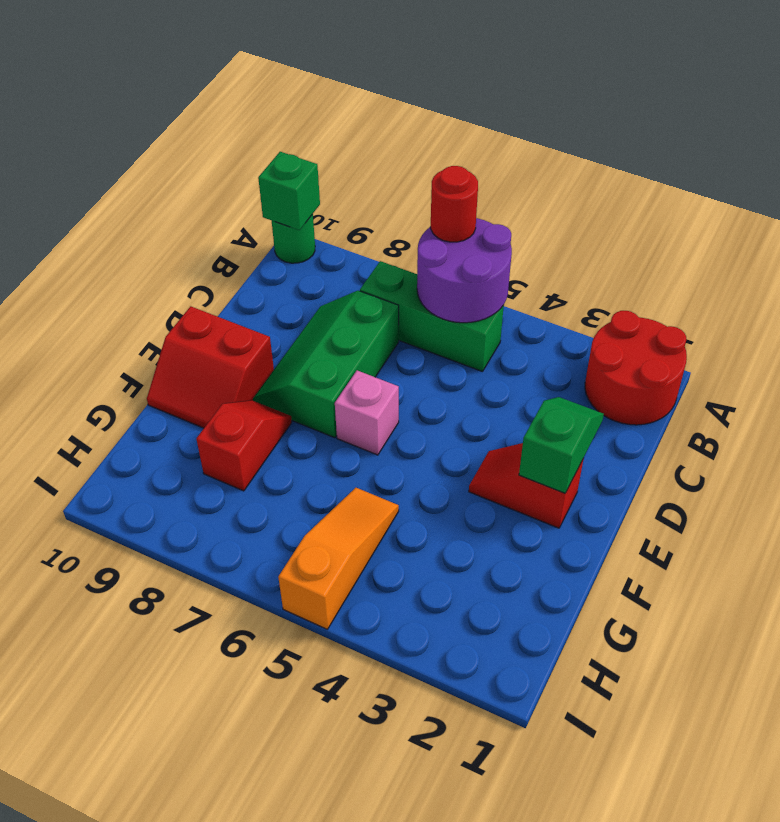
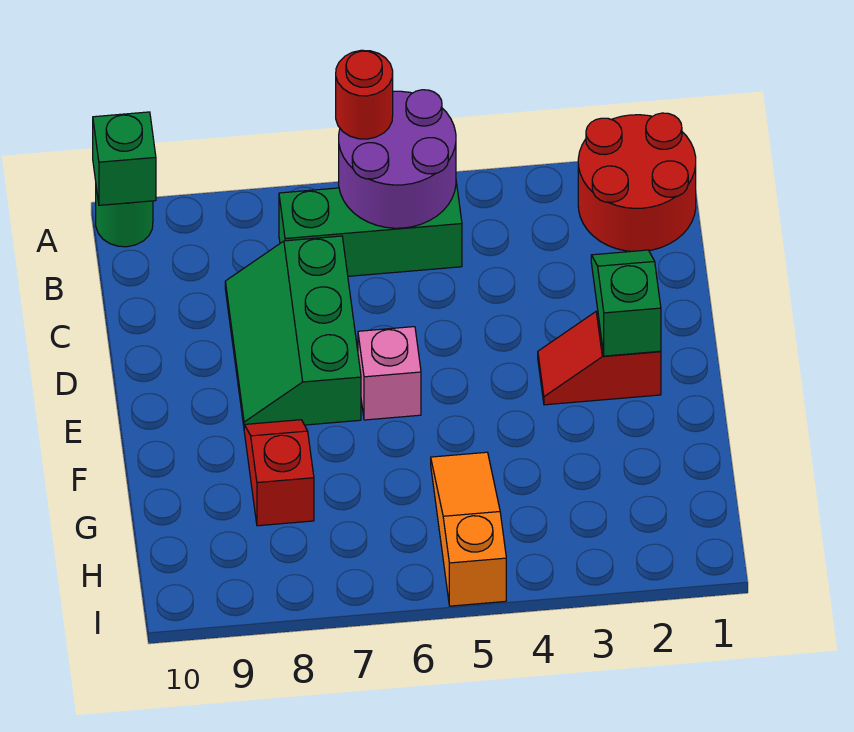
red slope E9:F10 level 1 top E -> none

